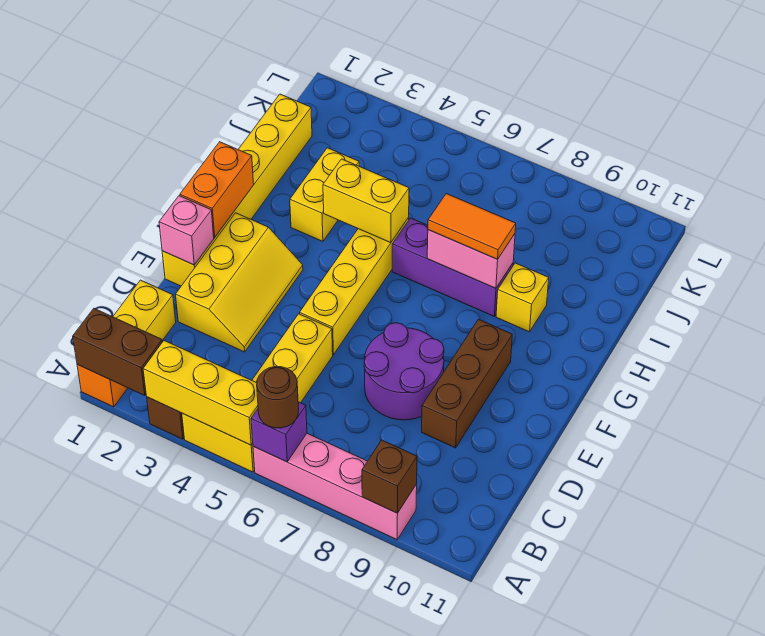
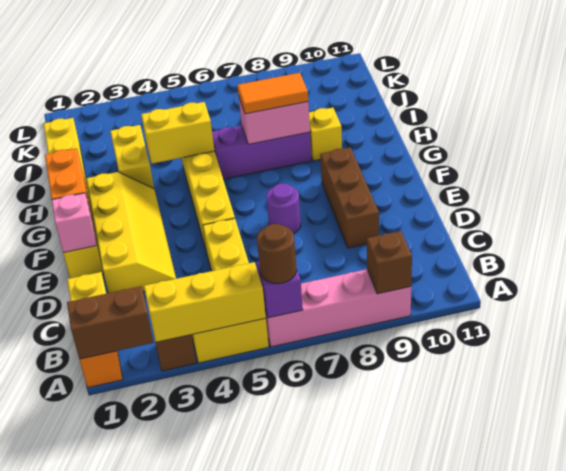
yellow slope D2:F3 level 1 top 2 -> yellow slope D2:G3 level 1 top 2
purple round brick D7:E8 level 1 -> purple round brick E7 level 1

